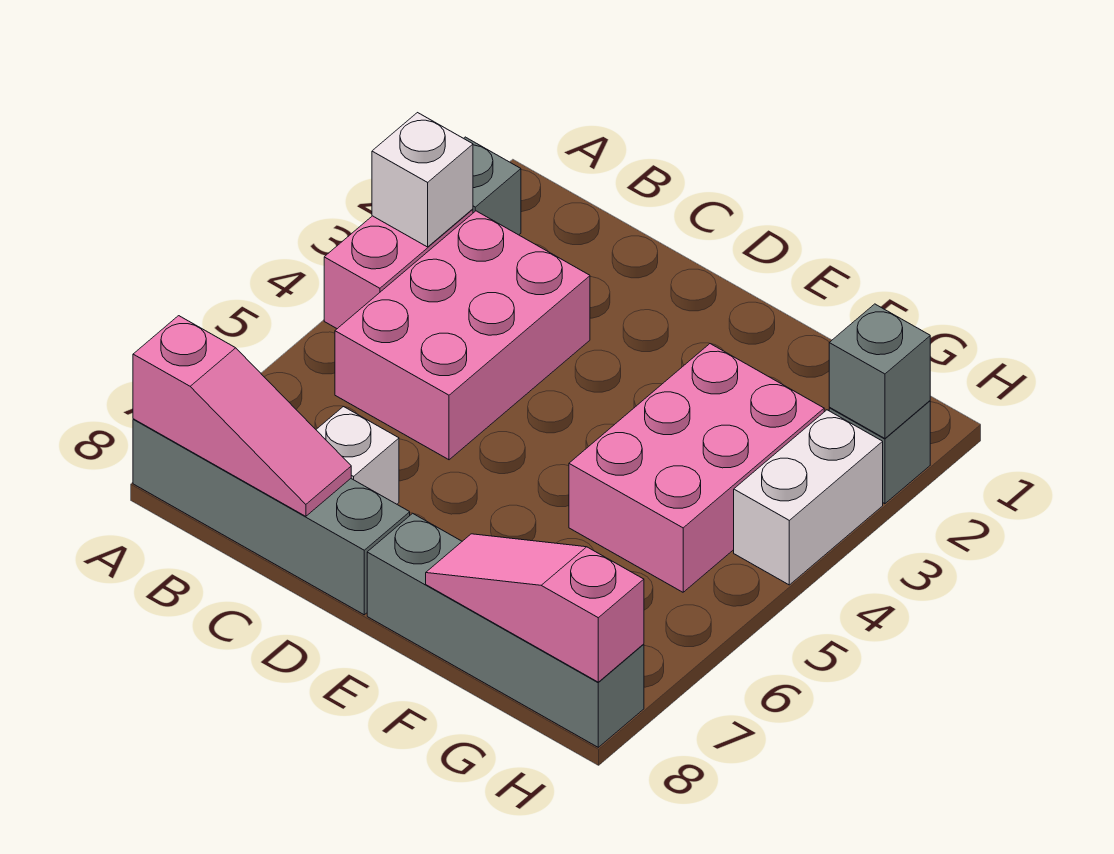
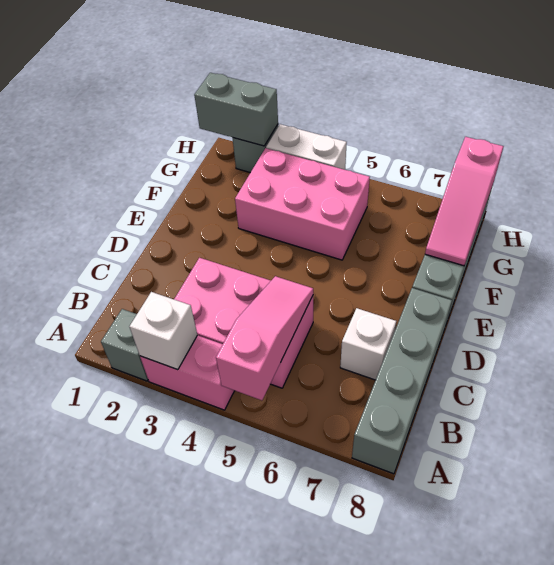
pink slope A8:C8 level 2 top A -> pink slope A5:C5 level 2 top A
grey brick H2 level 2 -> grey brick H1:H2 level 2

